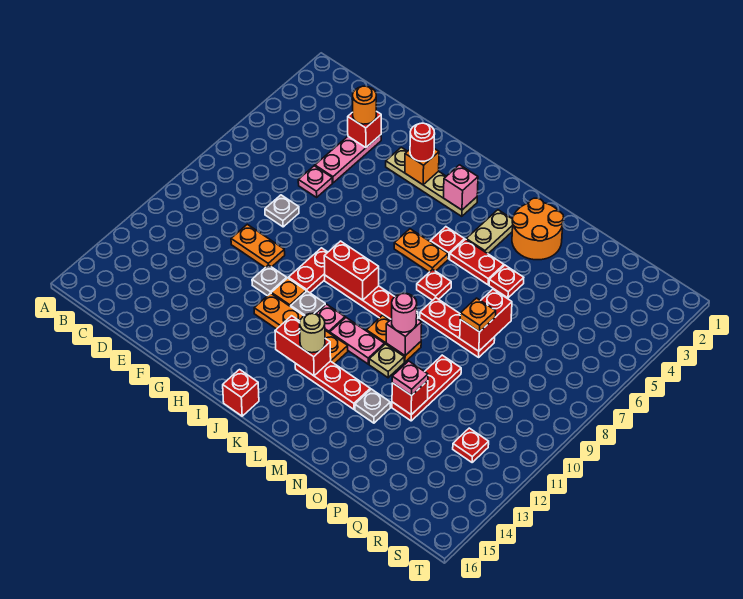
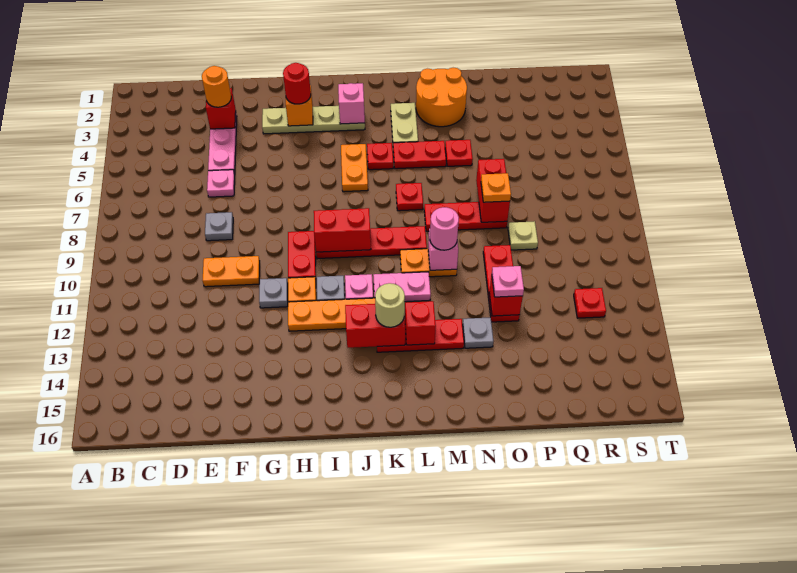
orange plate J6:K6 level 1 -> orange plate J5:J6 level 1
red brick J16 level 1 -> red brick L13 level 2
tan plate M11 level 1 -> tan plate P9 level 1

